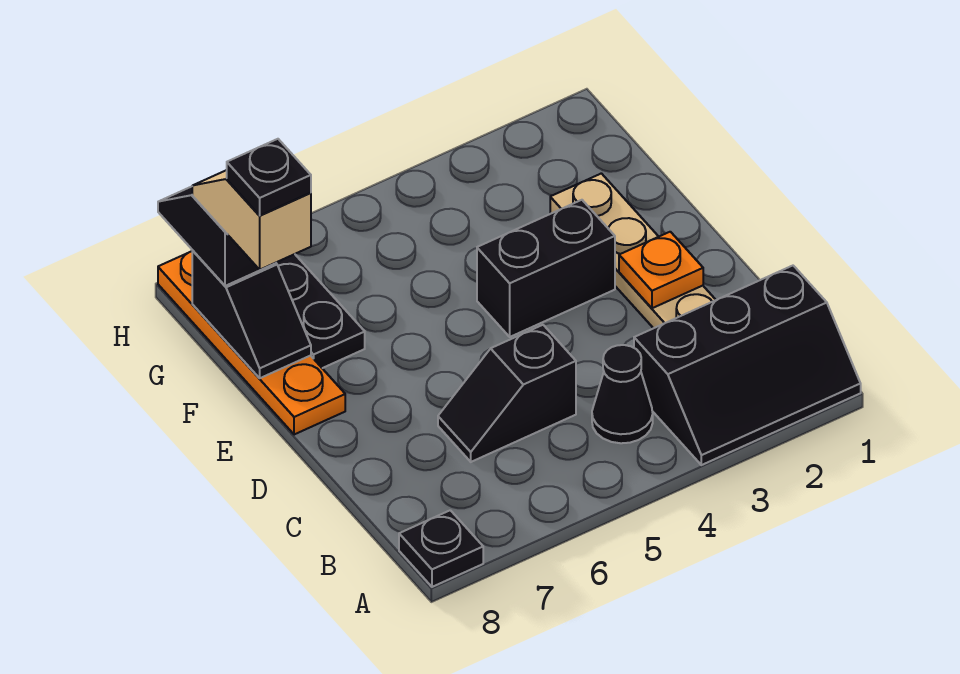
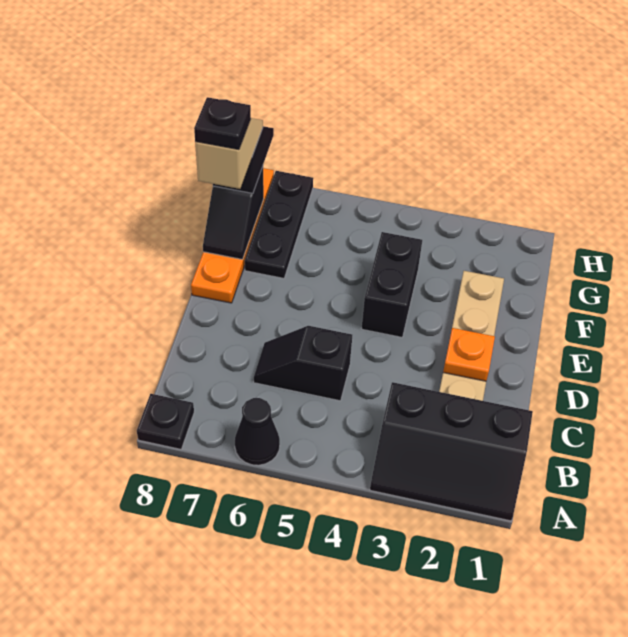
black cone B4 level 1 -> black cone A6 level 1
black brick E3:E4 level 1 -> black brick E4:F4 level 1

